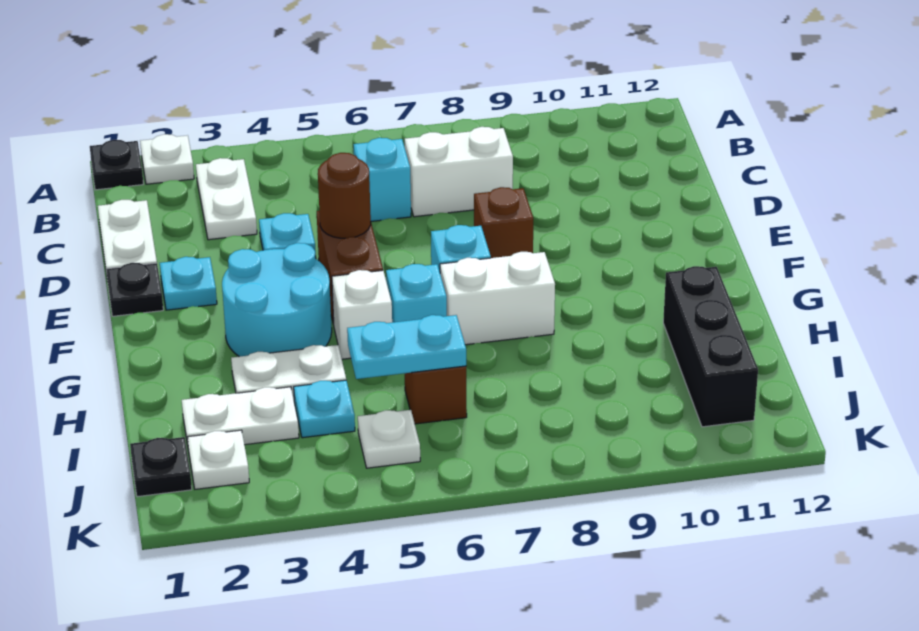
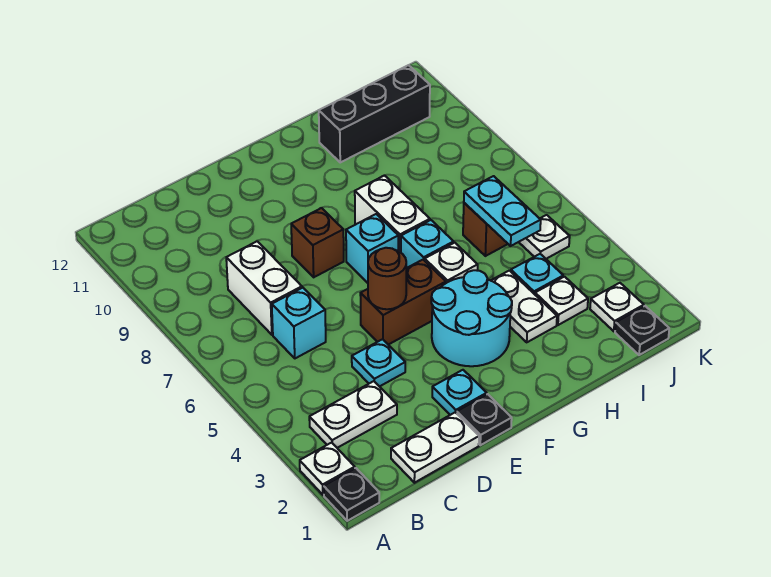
white plate I2:I3 level 1 -> white plate I3 level 1

